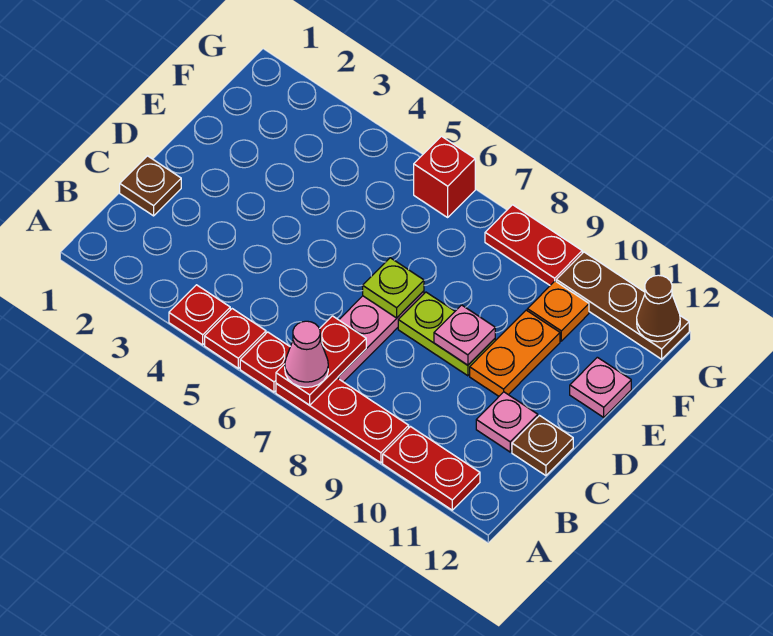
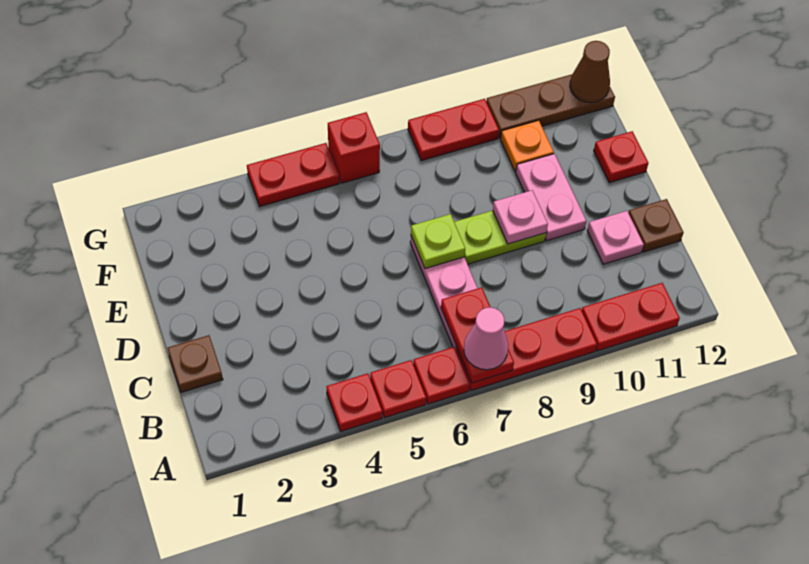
orange plate D10:E10 level 1 -> pink plate D10:E10 level 1
pink plate E12 level 1 -> red plate E12 level 1
none -> red plate G4:G5 level 1

